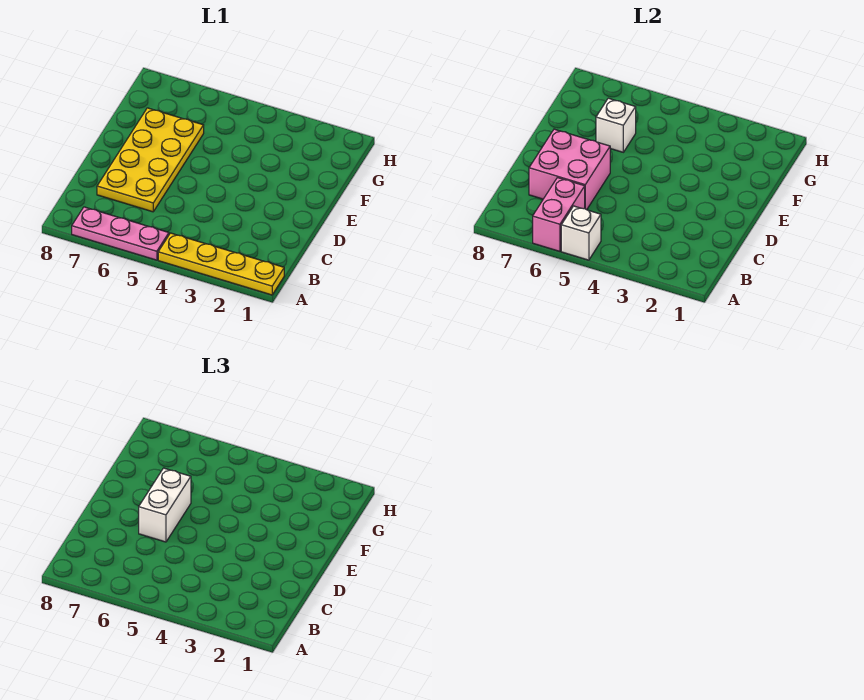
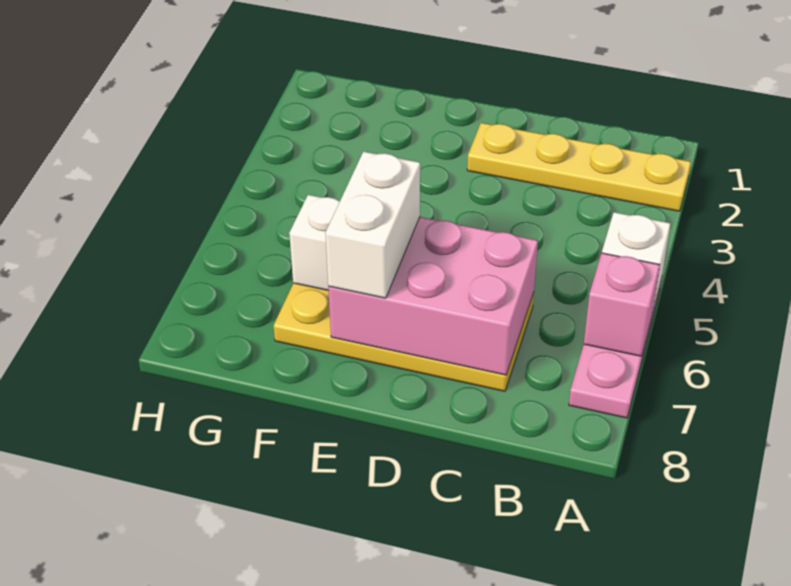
yellow plate A1:A4 level 1 -> yellow plate A2:D2 level 1
pink brick A6:B6 level 2 -> pink brick A6 level 2
pink brick C6:D7 level 2 -> pink brick C6:E7 level 2
white brick D6:E6 level 3 -> white brick E6:E7 level 3

